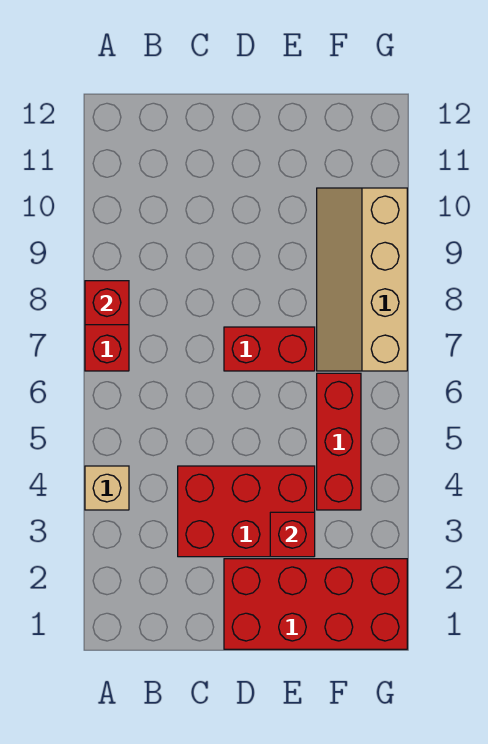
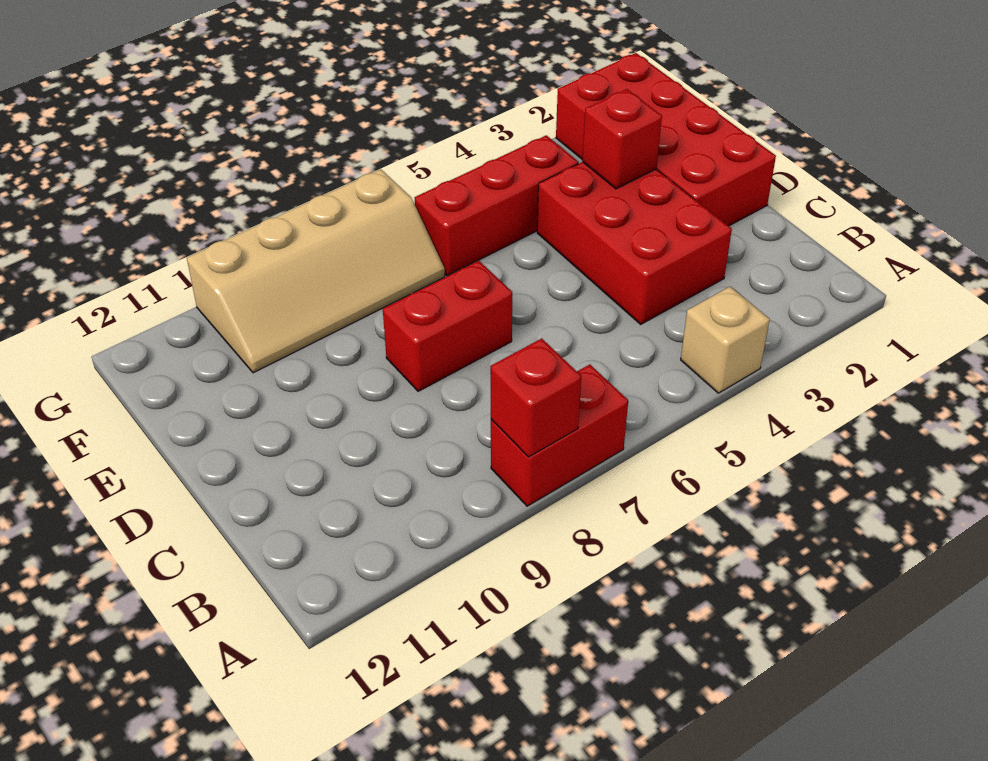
red brick D7:E7 level 1 -> red brick D7:D8 level 1

